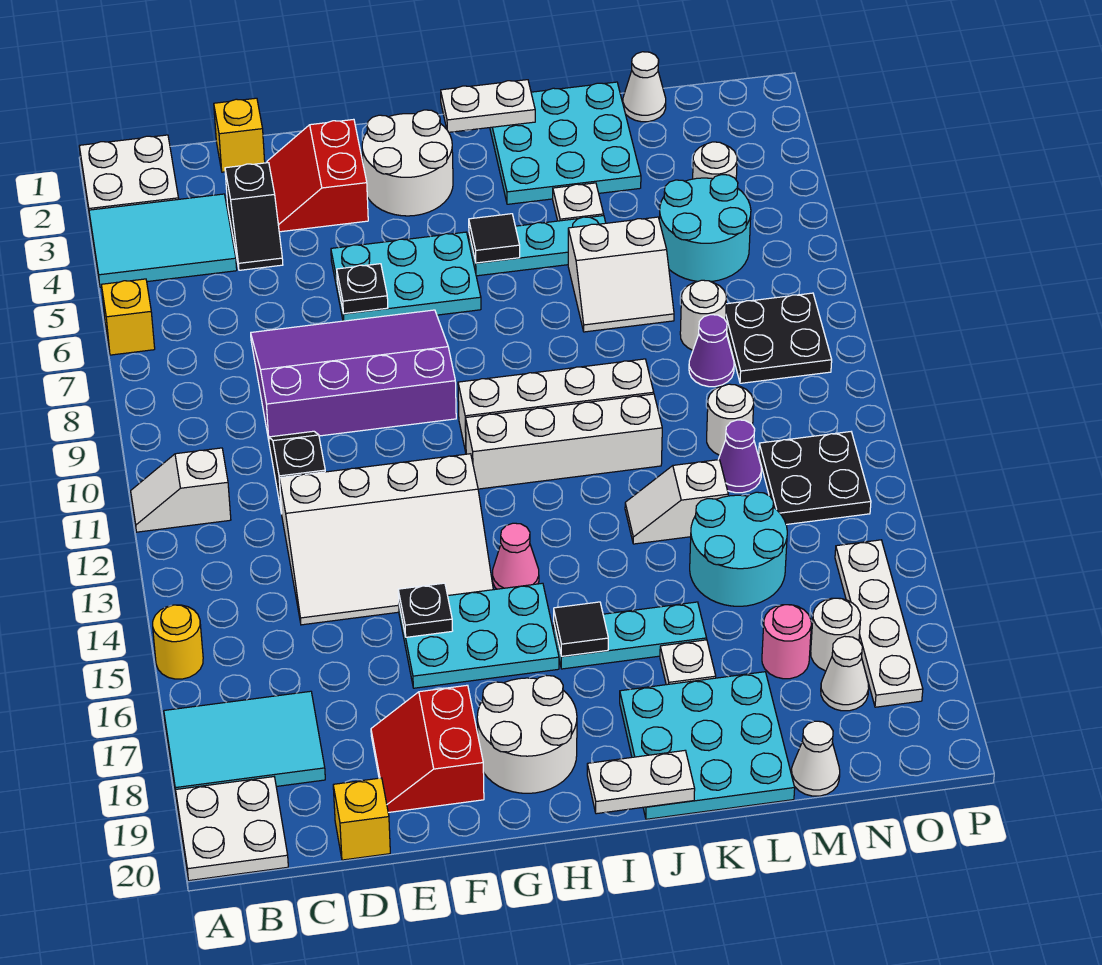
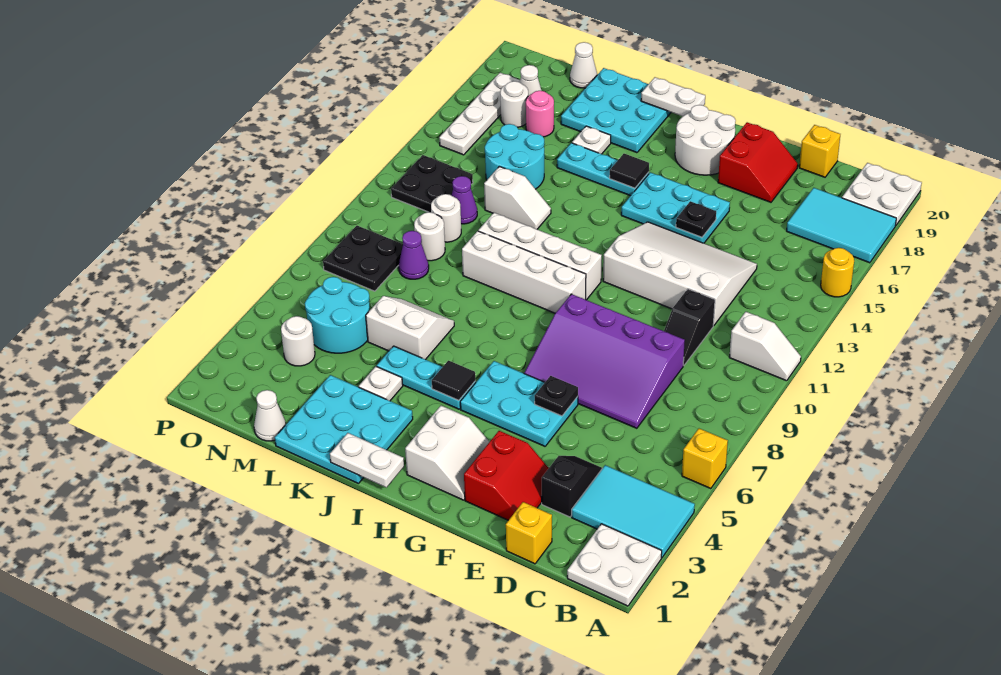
white round brick G2:H3 level 1 -> white slope G2:H3 level 1 top H
pink cone H14 level 1 -> none
white round brick M8 level 1 -> white round brick M10 level 1

